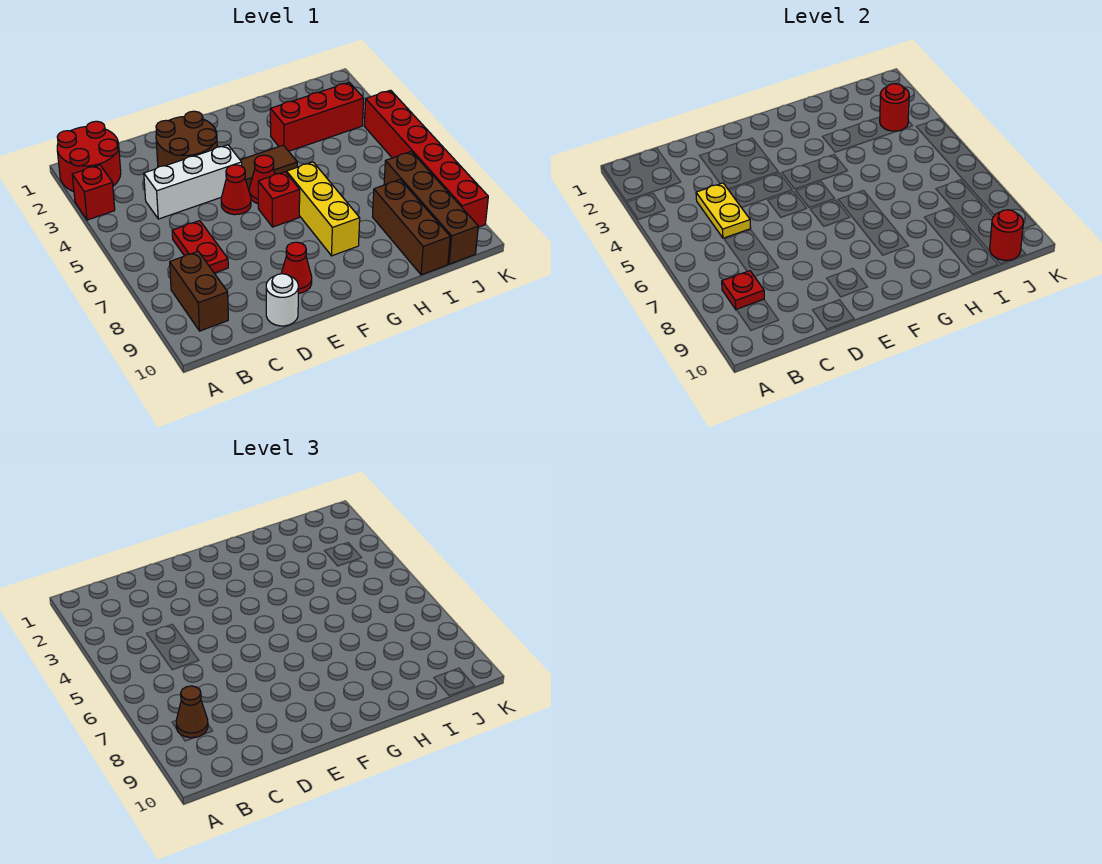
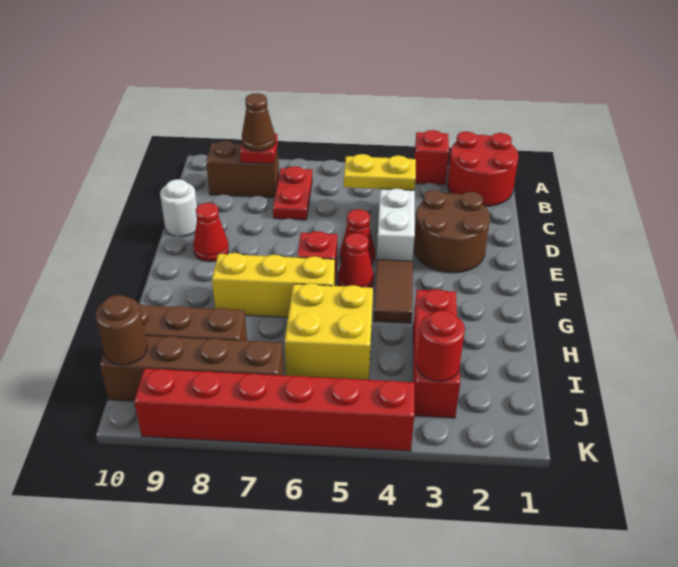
red plate C6:C7 level 1 -> red plate B7:C7 level 1
none -> yellow brick H5:I6 level 1
red round brick J10 level 2 -> brown round brick J10 level 2

